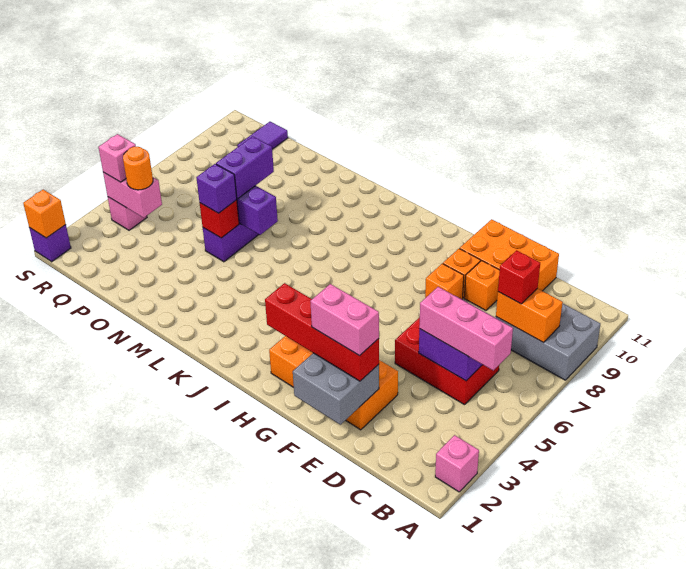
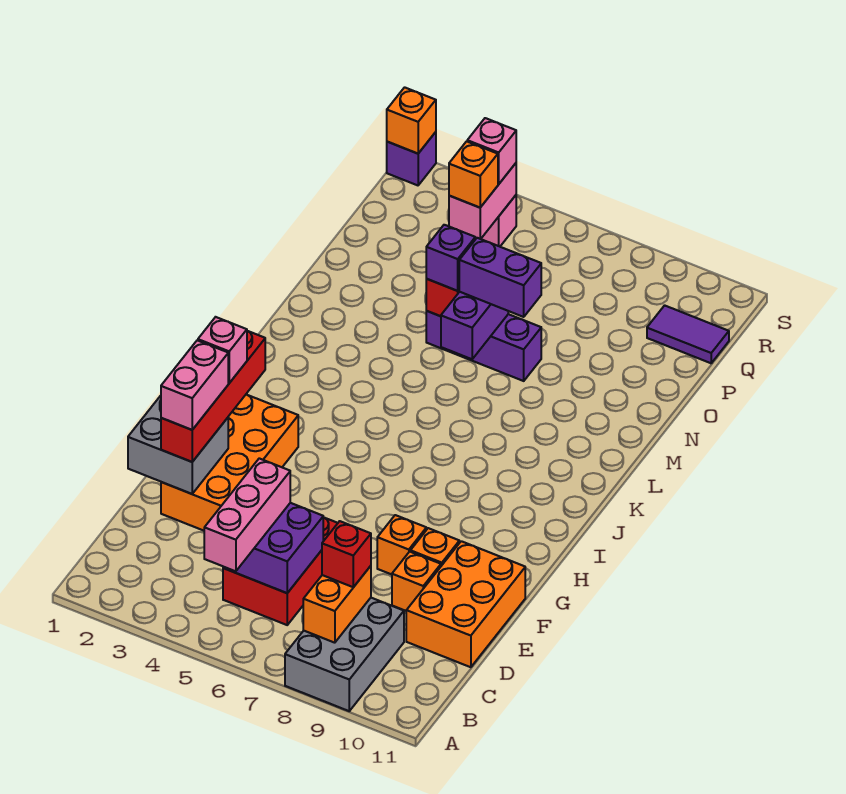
pink brick A2 level 1 -> pink brick G2 level 4
orange round brick Q4 level 3 -> orange brick Q4 level 3

